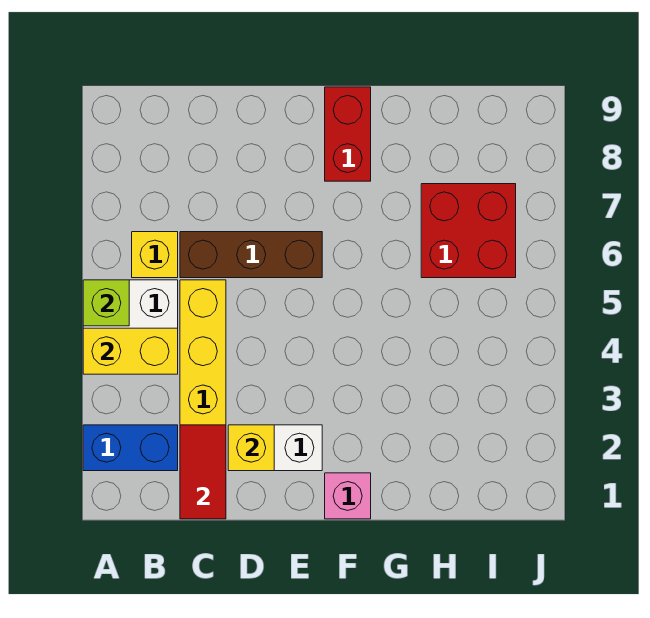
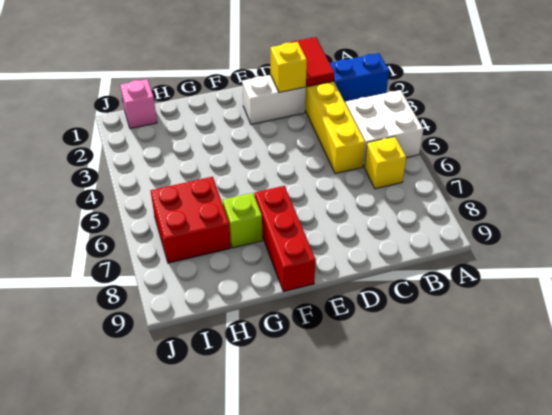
yellow brick A4:B4 level 2 -> none
lime brick A5 level 2 -> lime brick G7 level 1
brown brick C6:E6 level 1 -> none
pink brick F1 level 1 -> pink brick I1 level 1
red brick F8:F9 level 1 -> red brick F7:F9 level 1

